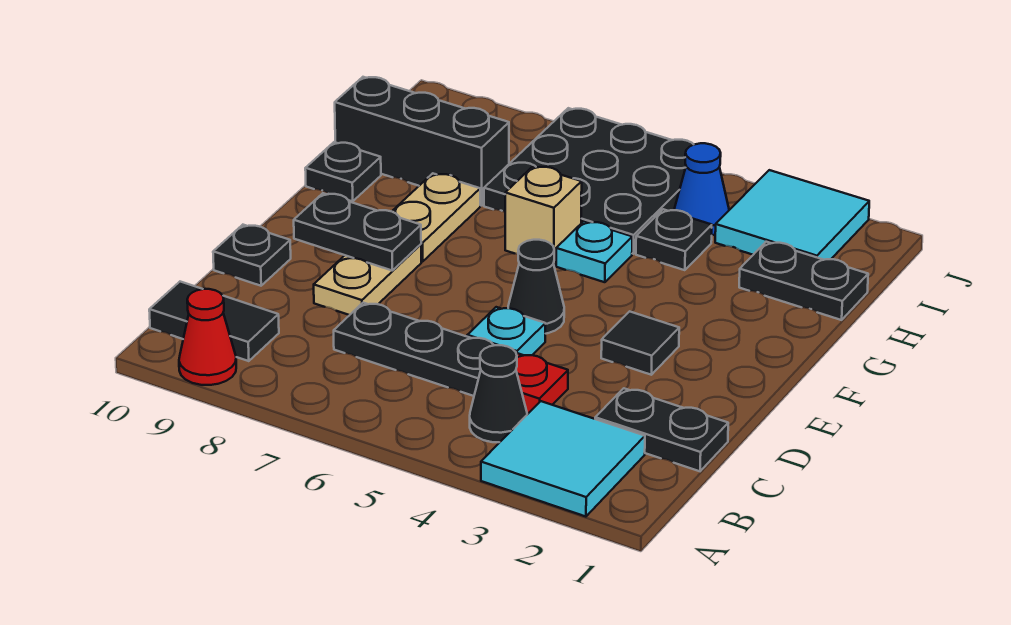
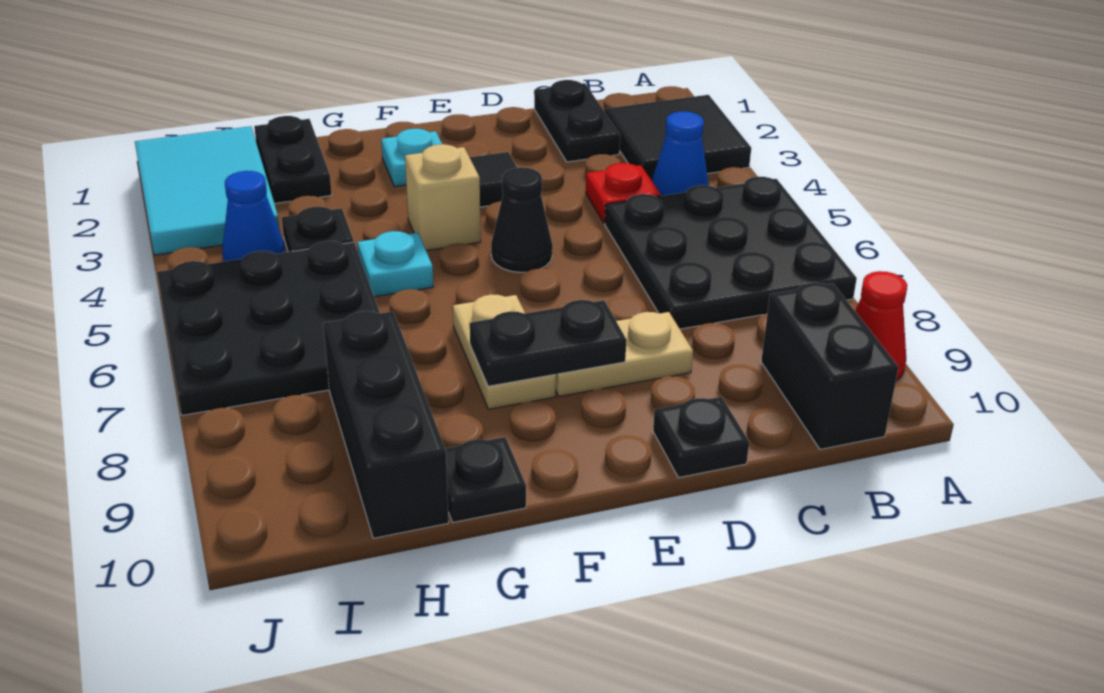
cyan tile A2:B3 level 1 -> black tile A2:B3 level 1
black cone B4 level 1 -> blue cone B4 level 1
black tile B9:B10 level 1 -> black brick B9:B10 level 1
black plate C5:C7 level 1 -> black plate A5:C7 level 1
cyan plate D5 level 1 -> cyan plate F2 level 1
black plate E8:E9 level 2 -> black plate E8:F8 level 2
tan plate F8:G8 level 1 -> tan plate F7:F8 level 1
tan brick G6 level 1 -> tan brick F4 level 1
cyan tile I2:J3 level 1 -> cyan tile I1:J3 level 1

